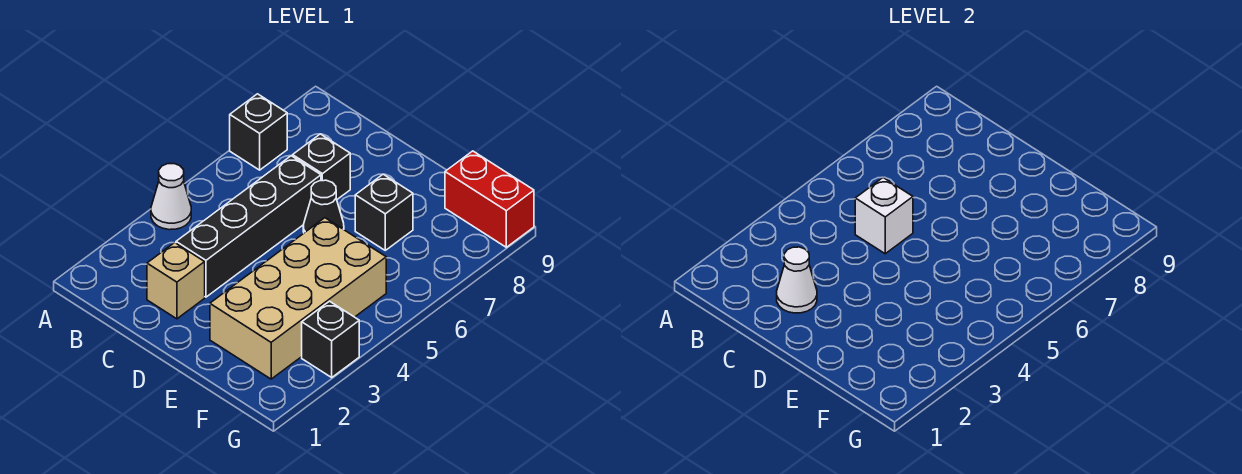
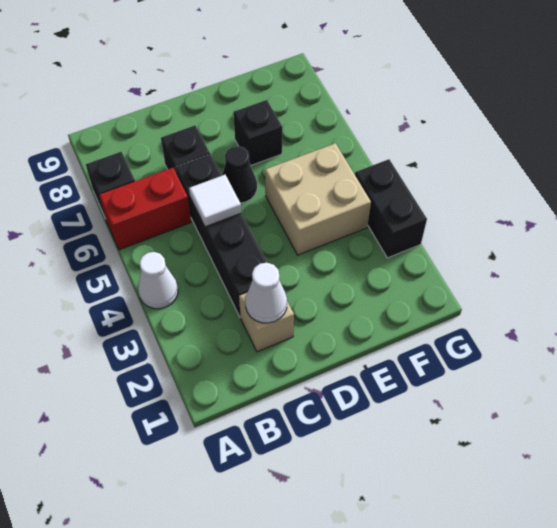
white brick C5 level 2 -> white tile C5 level 2
tan brick E2:F5 level 1 -> tan brick E4:F5 level 1
red brick F9:G9 level 1 -> red brick A6:B6 level 1
black brick G3 level 1 -> black brick G3:G4 level 1

